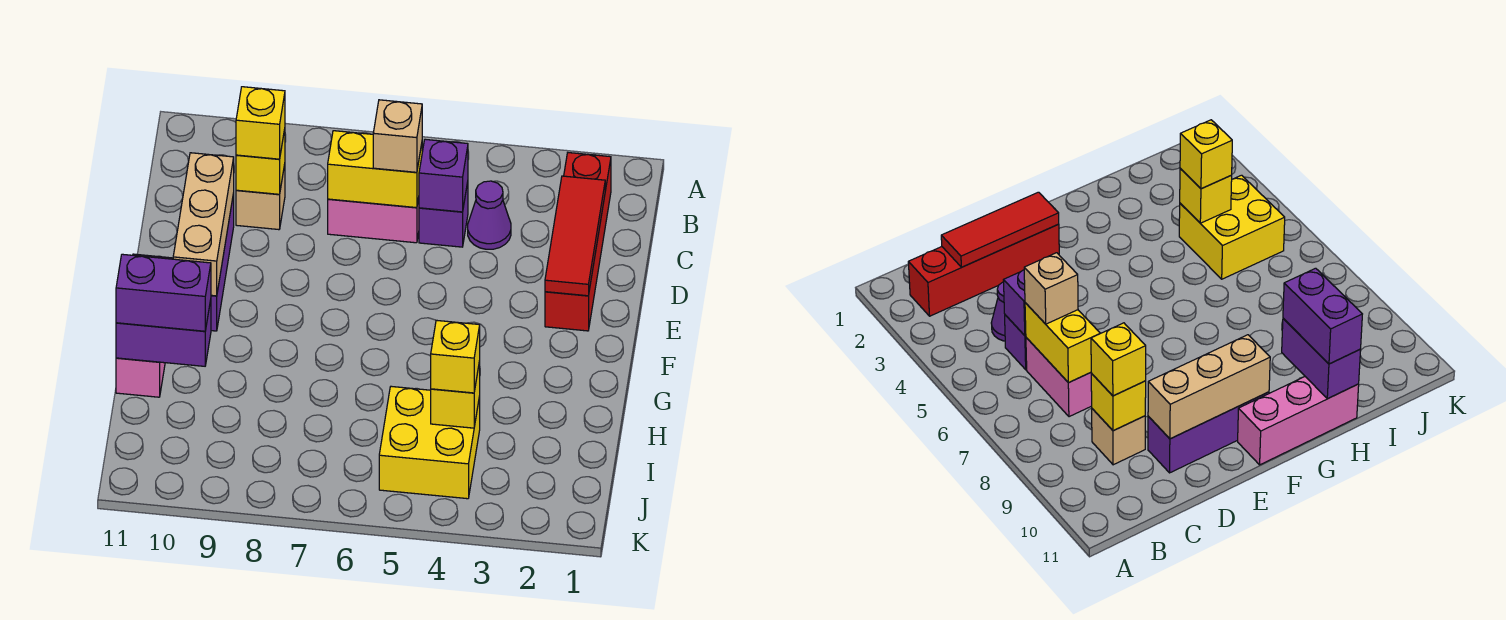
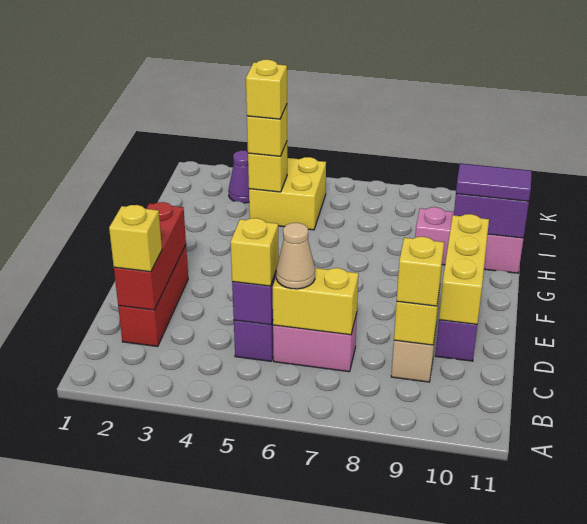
red brick B2:E2 level 1 -> red brick C2:E2 level 1
red tile C2:E2 level 2 -> red brick C2:E2 level 2
none -> yellow brick C2 level 3
purple cone C4 level 1 -> purple cone J3 level 1
none -> yellow brick C5 level 3
tan brick C6 level 3 -> tan cone C6 level 3
tan brick D10:F10 level 2 -> yellow brick D10:F10 level 2
pink brick F11:H11 level 1 -> pink brick H9:H11 level 1
purple brick H10:H11 level 3 -> purple tile H10:H11 level 3
none -> yellow brick I4 level 4

